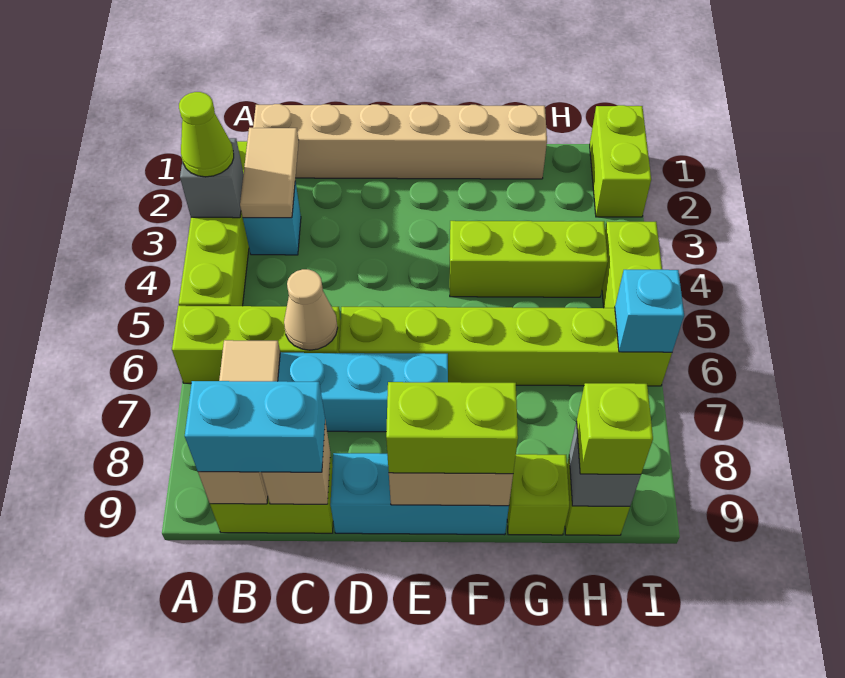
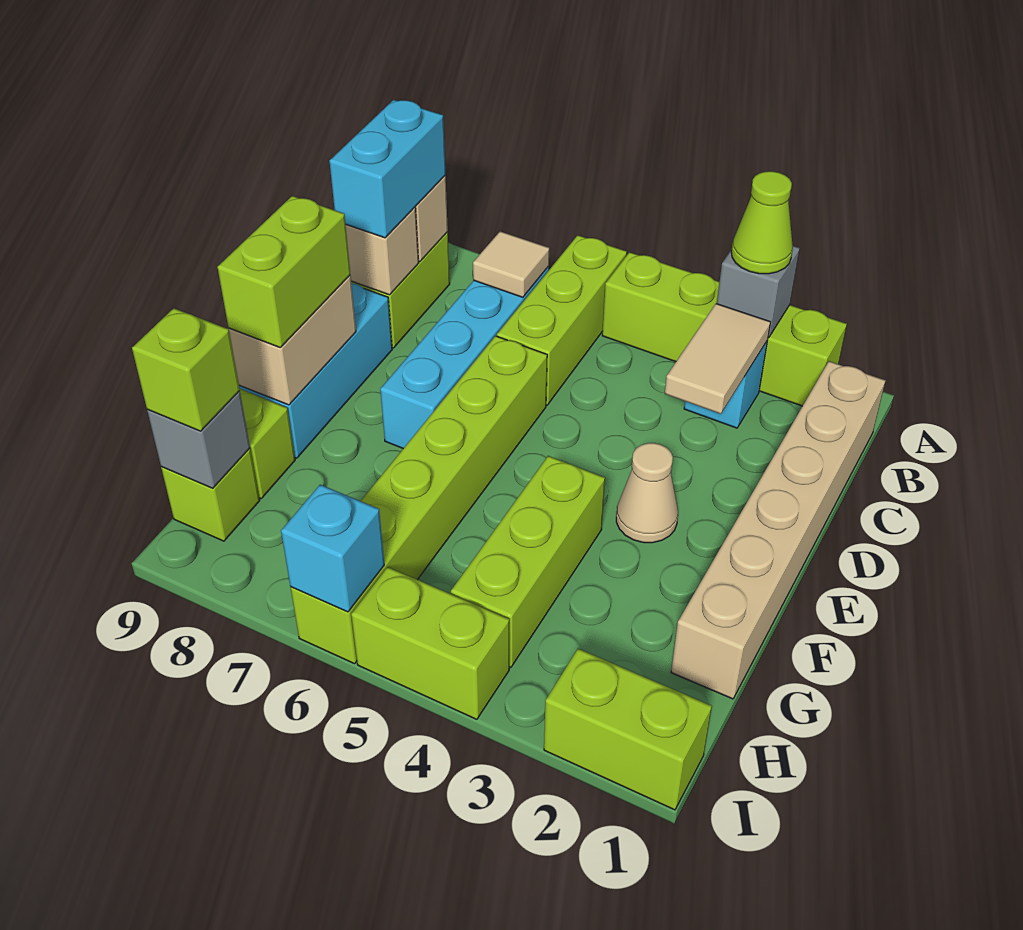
tan tile B2:B3 level 2 -> tan tile B3:C3 level 2
tan cone C6 level 2 -> tan cone E3 level 1

